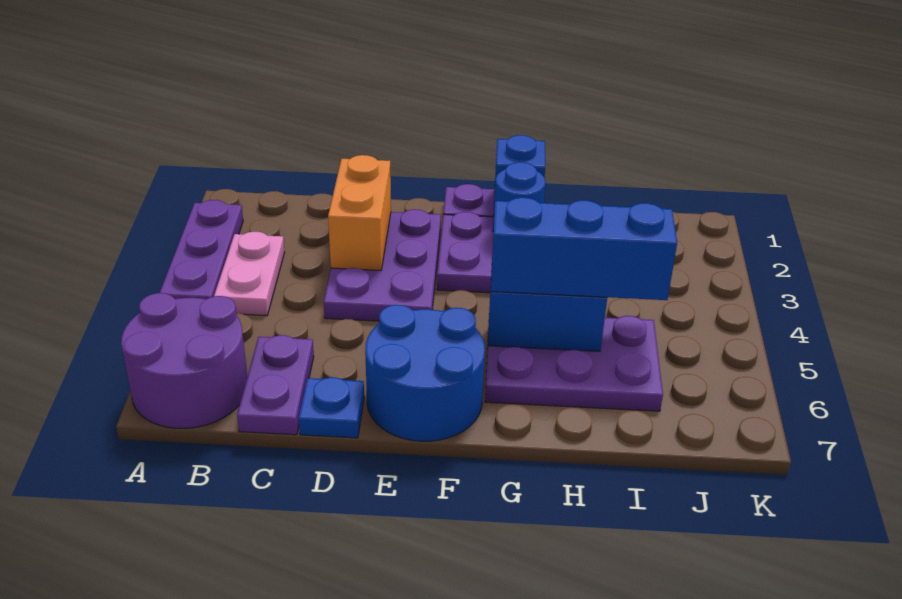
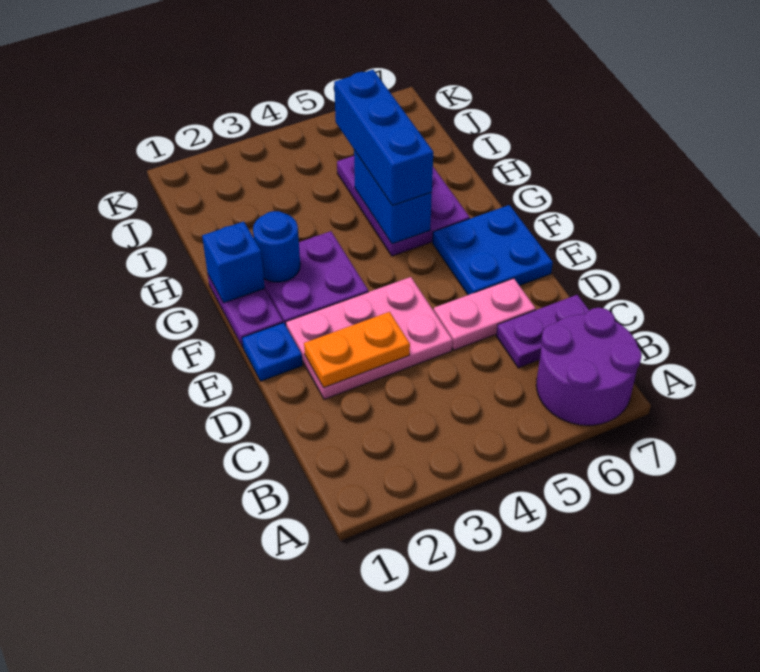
purple plate A2:A4 level 1 -> none
pink plate B3:B4 level 1 -> pink plate D5:D6 level 1
purple plate D2:E4 level 1 -> pink plate D2:E4 level 1
orange brick D2:D3 level 2 -> orange plate D2:D3 level 2
blue plate D7 level 1 -> blue plate E1 level 1
blue round brick E6:F7 level 1 -> blue plate E6:F7 level 1

